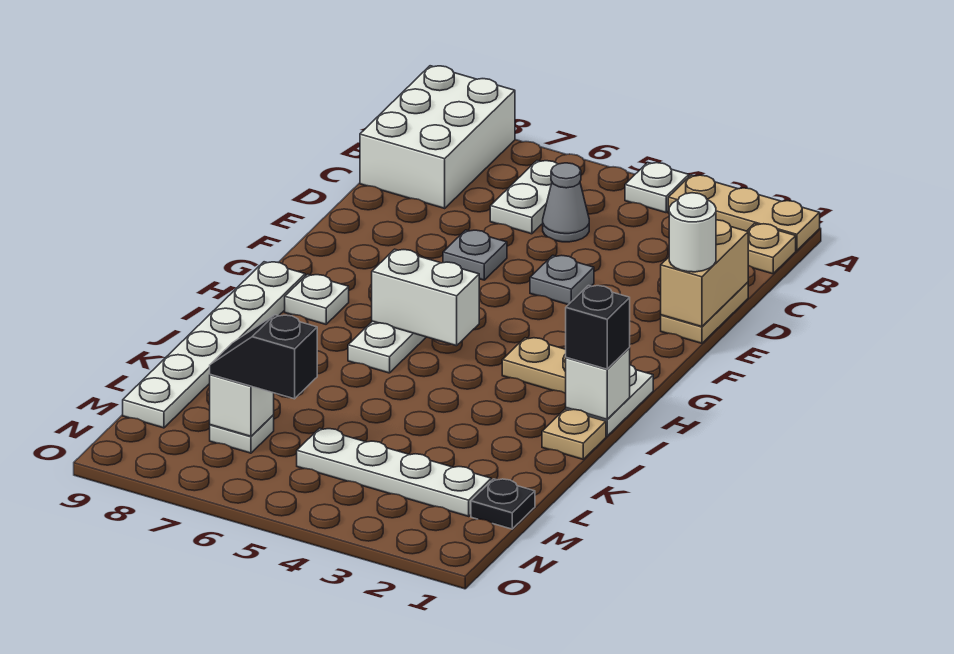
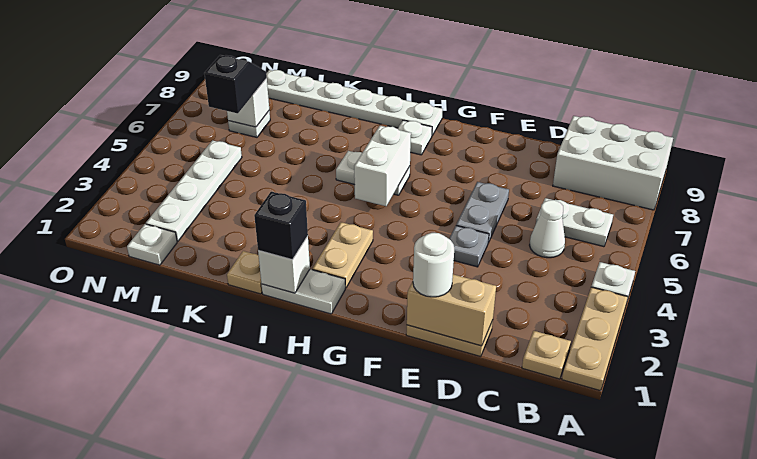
grey cone C5 level 1 -> white cone C5 level 1
grey plate E6 level 1 -> grey plate E5:E6 level 1
black plate M1 level 1 -> white plate M1 level 1

